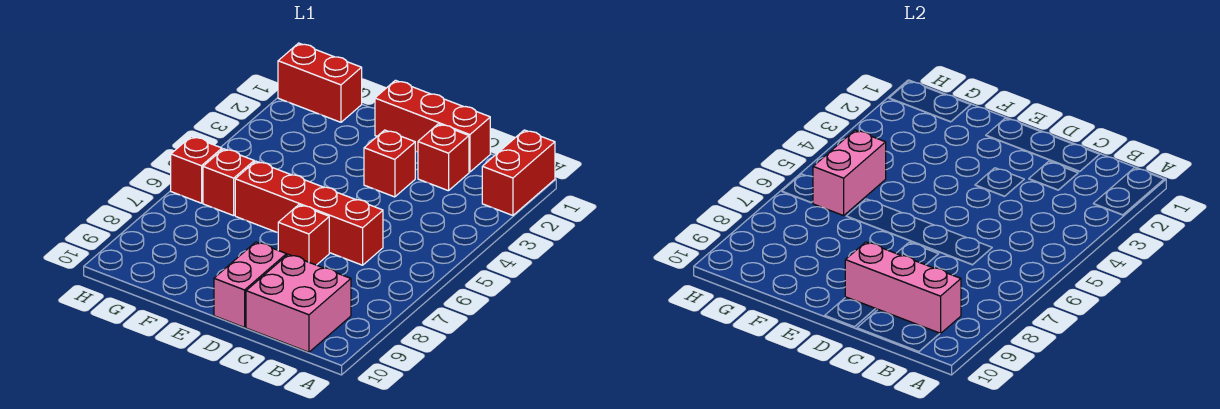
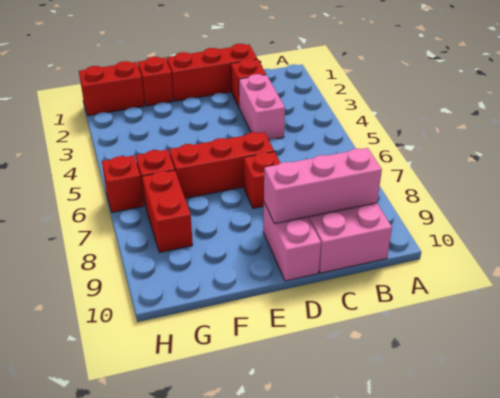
red brick A1:A2 level 1 -> red brick G7:G8 level 1
red brick C6:F6 level 1 -> red brick D6:F6 level 1
red brick D3 level 1 -> red brick F1 level 1
pink brick G5:G6 level 2 -> pink brick C3:C4 level 1

